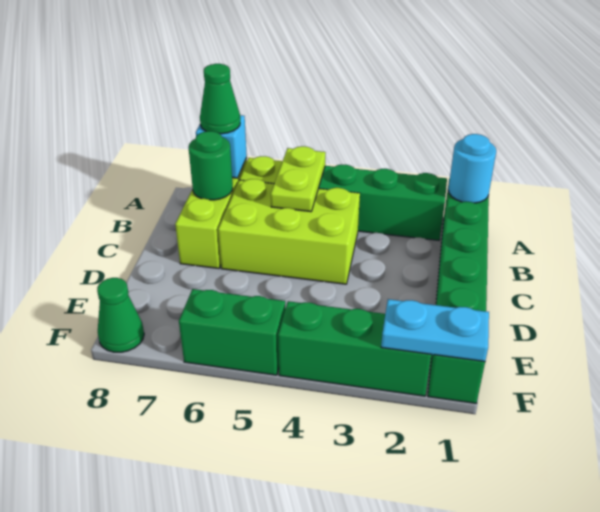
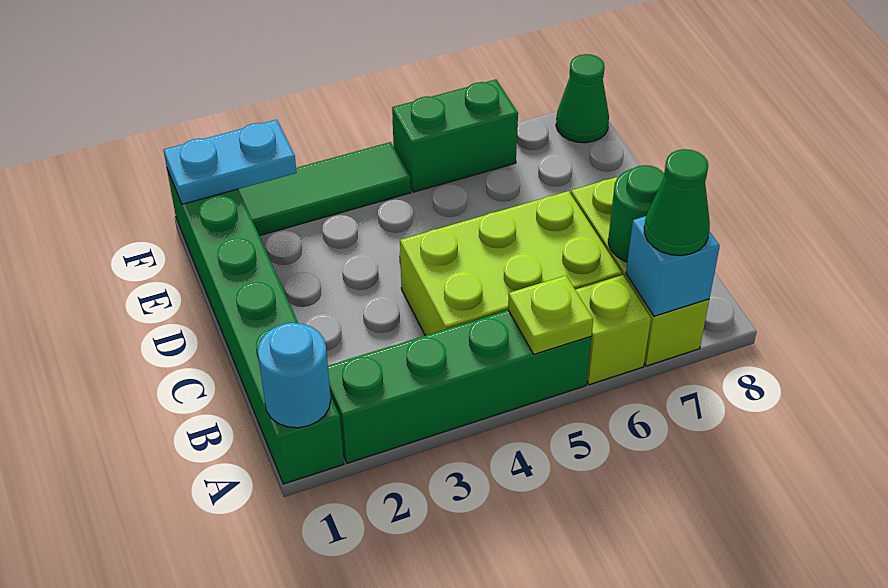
lime plate A5:B5 level 2 -> lime plate A5 level 2
green brick F2:F4 level 1 -> green tile F2:F4 level 1

